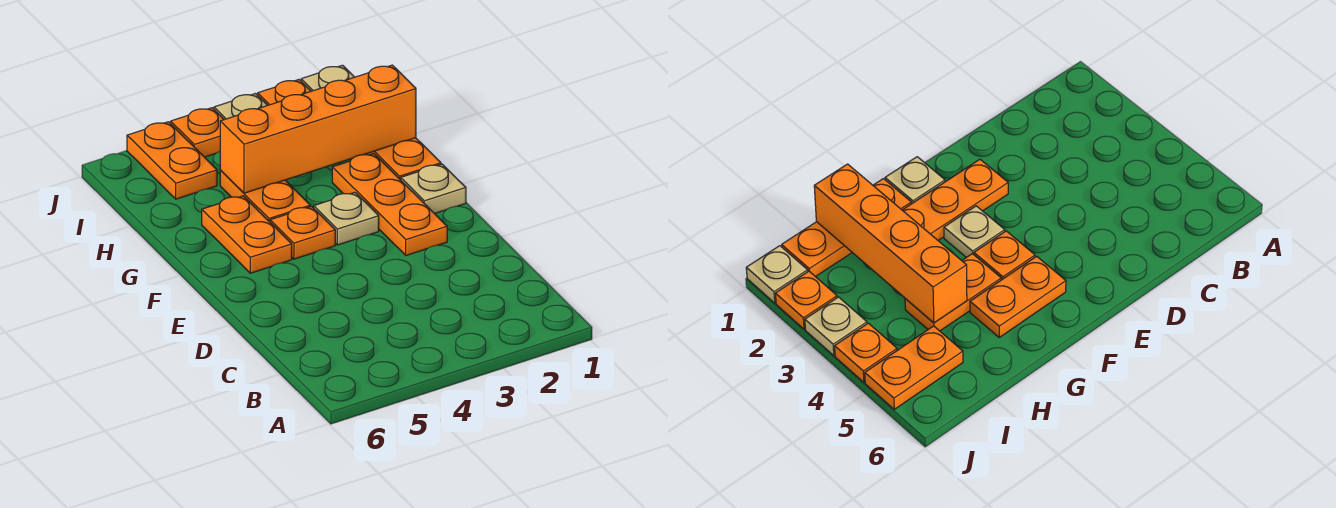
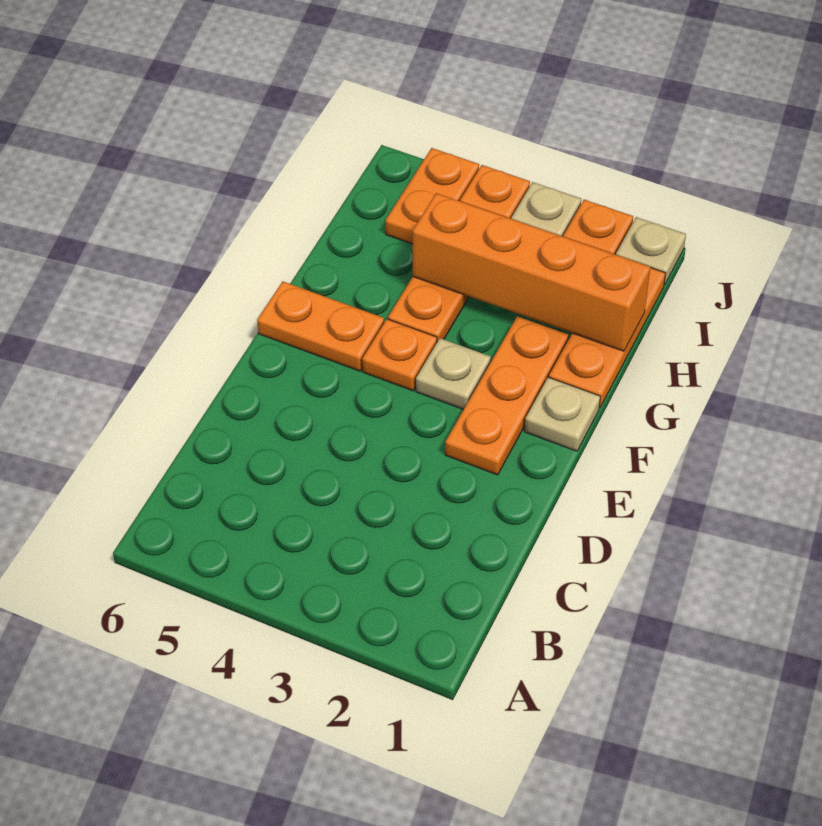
orange plate F5:G5 level 1 -> orange plate F5:F6 level 1

